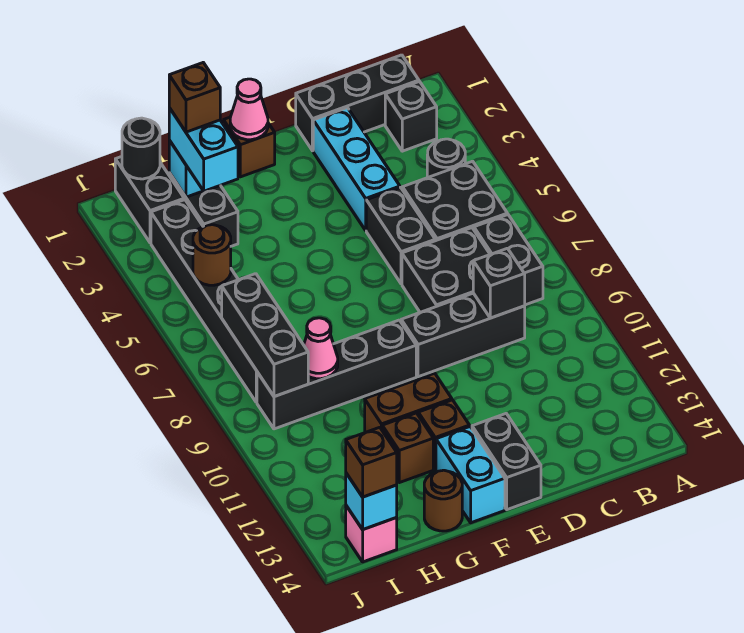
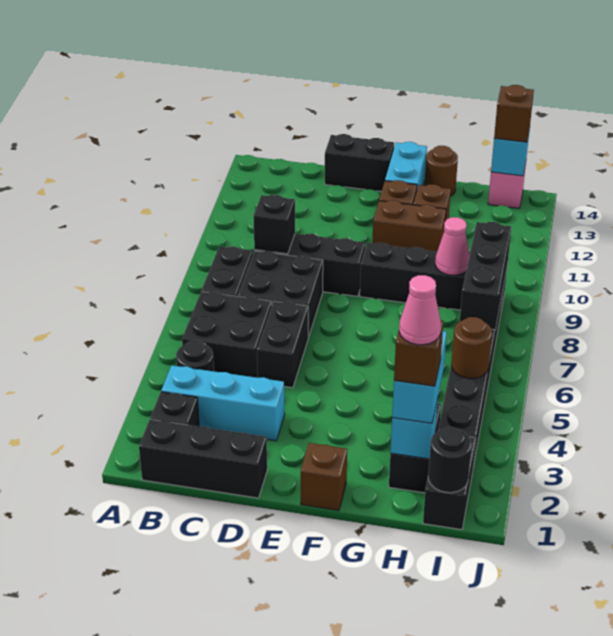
cyan brick D2:D4 level 1 -> cyan brick B3:D3 level 1
black brick E13:E14 level 1 -> black brick D14:E14 level 1
pink cone F1 level 2 -> pink cone H2 level 5

